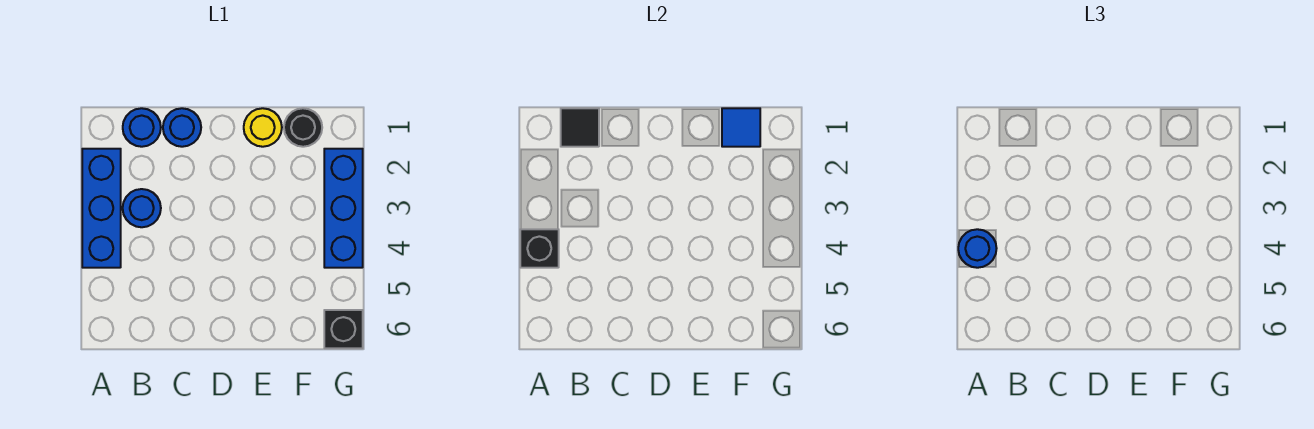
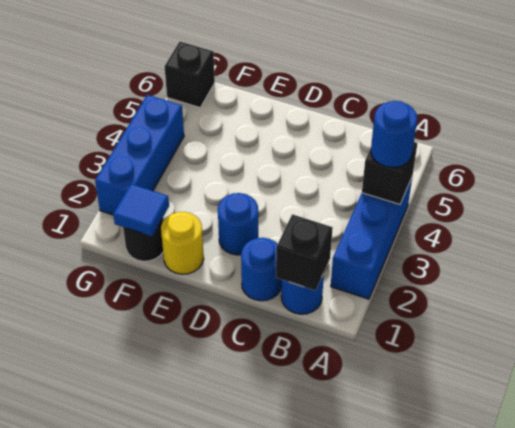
black tile B1 level 2 -> black brick B1 level 2
blue round brick B3 level 1 -> blue round brick D2 level 1

